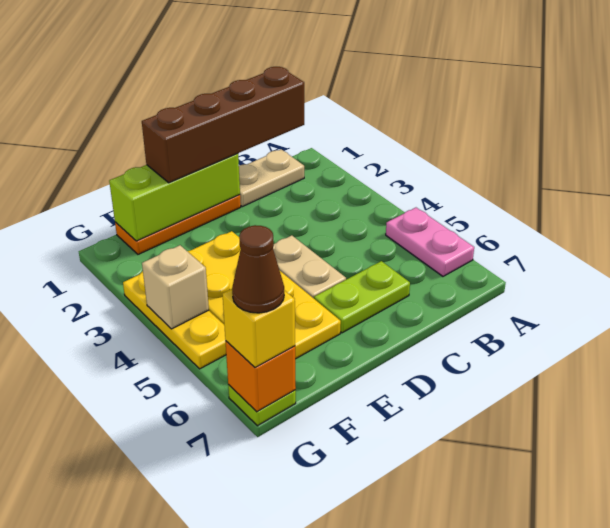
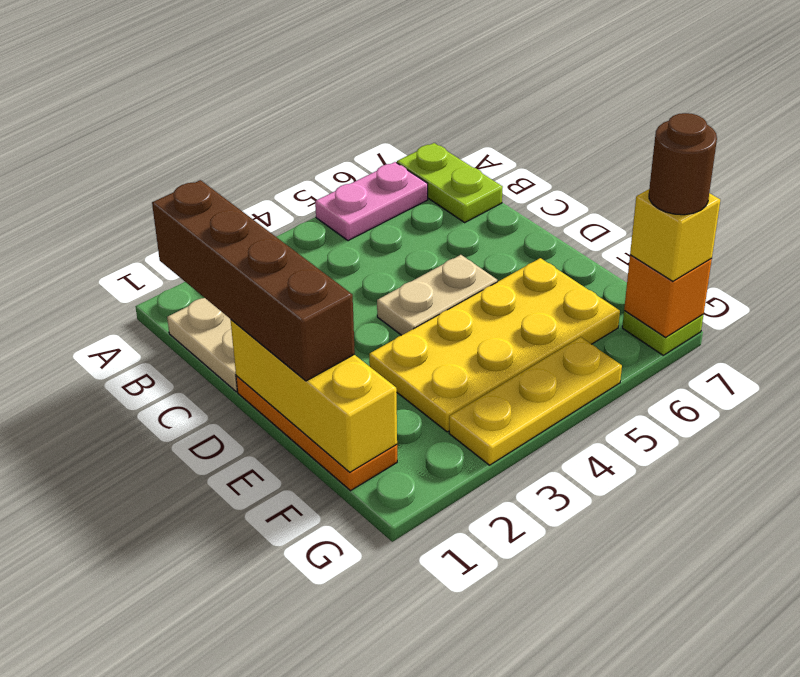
lime plate C6:D6 level 1 -> lime plate A7:B7 level 1
lime brick D1:F1 level 2 -> yellow brick D1:F1 level 2
tan brick G4 level 2 -> none
brown cone G7 level 4 -> brown round brick G7 level 4

